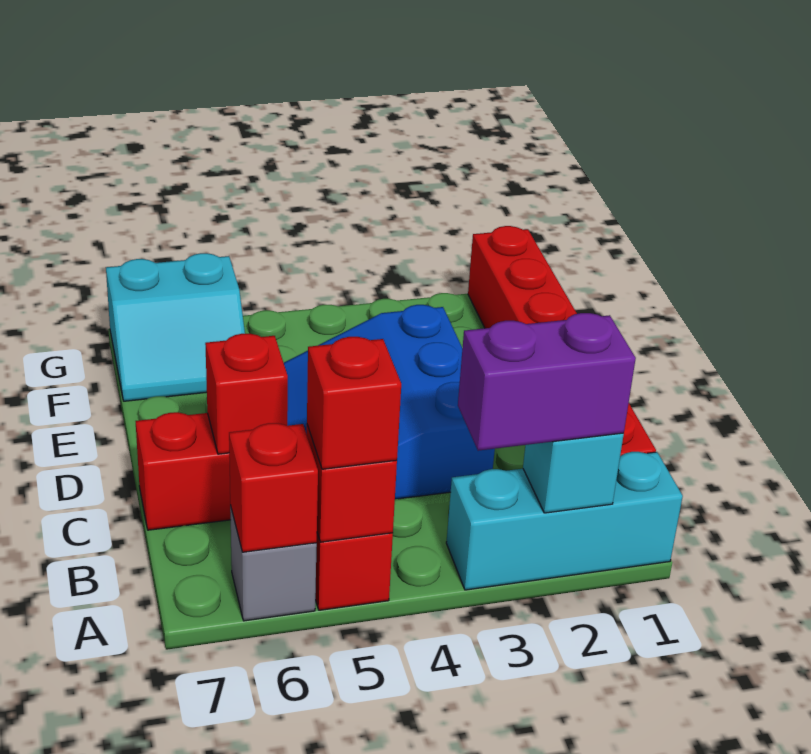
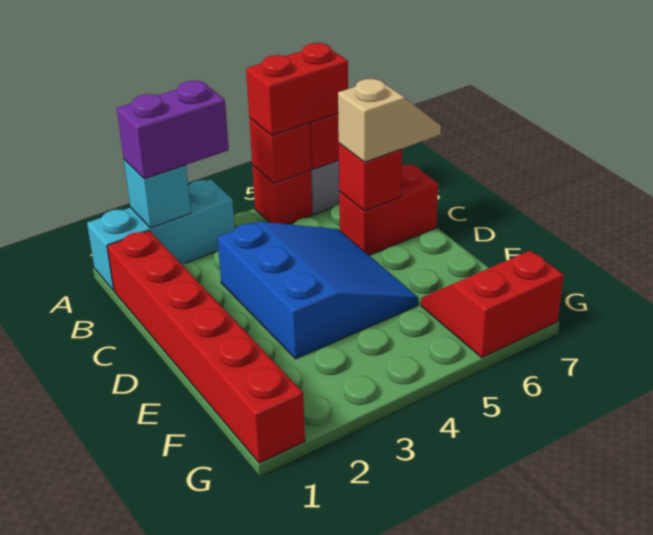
red brick A5 level 3 -> red brick A5:A6 level 3
none -> tan slope C6:C7 level 3 top 6
cyan slope F6:G7 level 1 top G -> red slope F6:G7 level 1 top G

